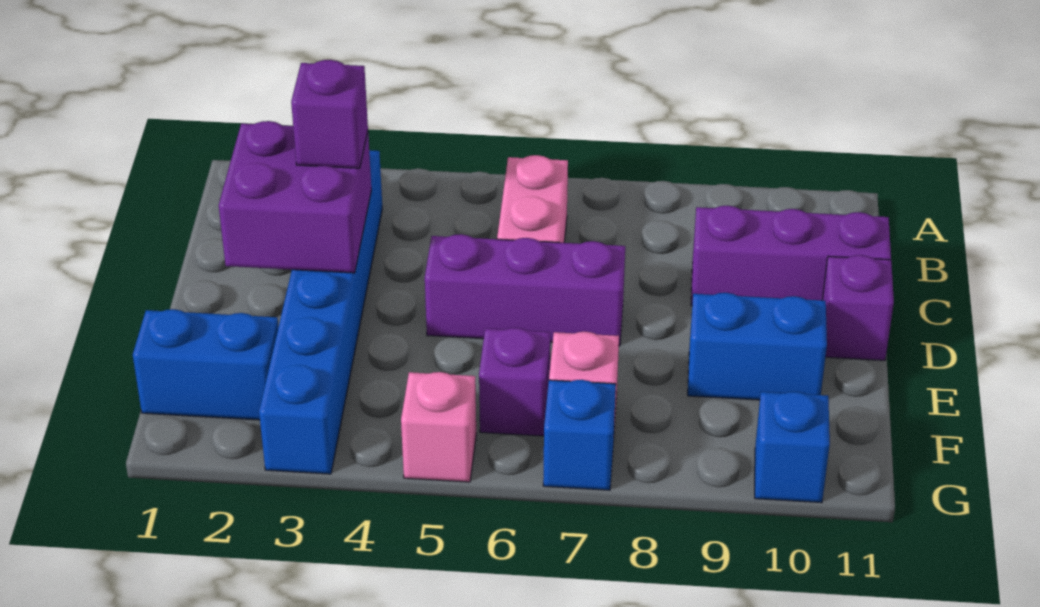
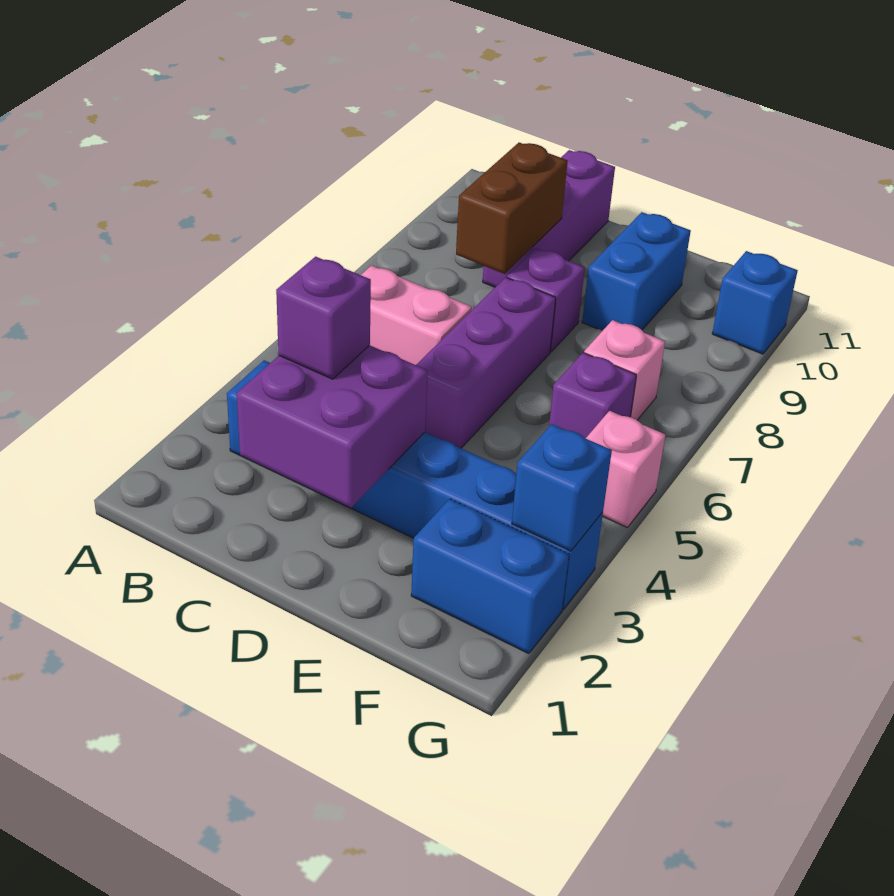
none -> brown brick C8:C9 level 2
purple brick D11 level 1 -> purple brick D8 level 1
blue brick F1:F2 level 1 -> blue brick F2:G2 level 1
blue brick G7 level 1 -> blue brick G3 level 2

